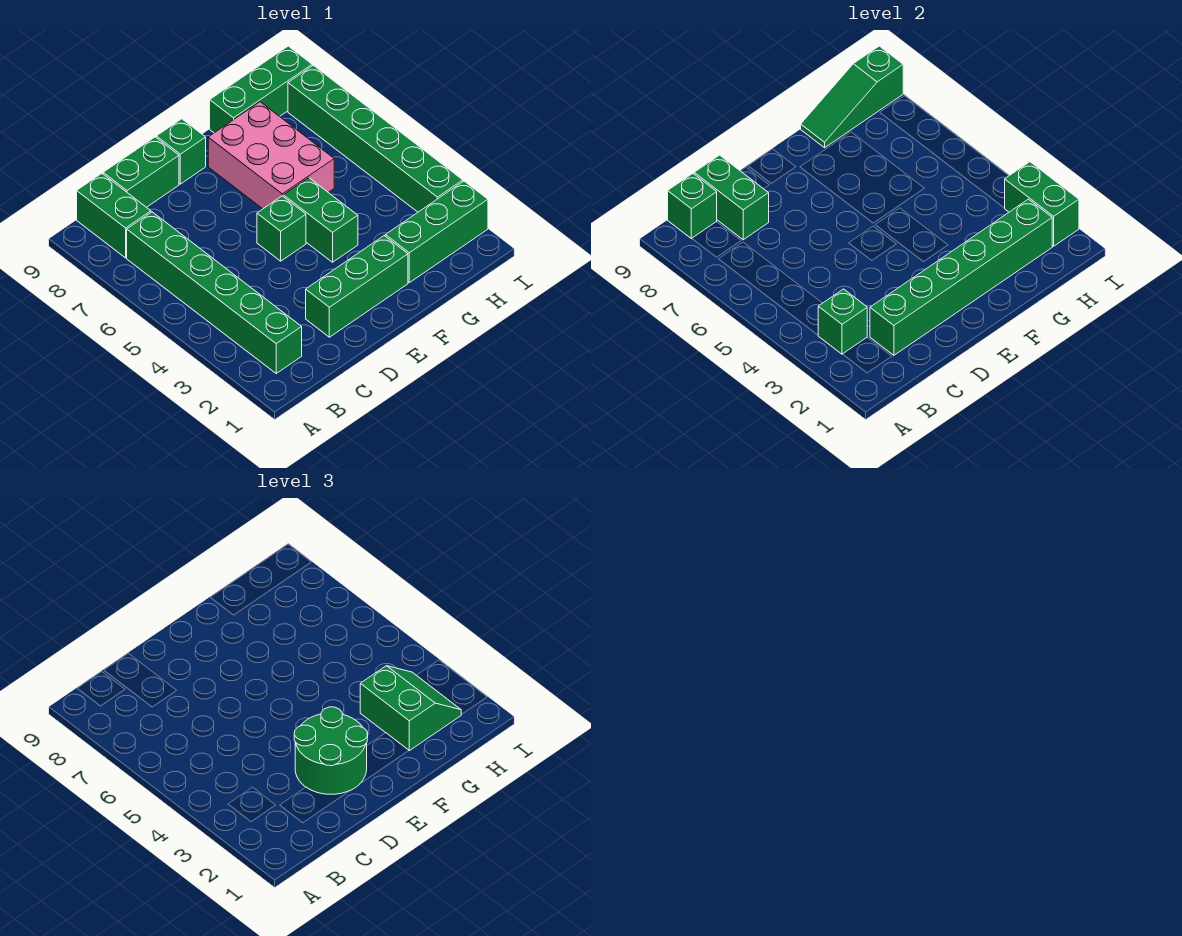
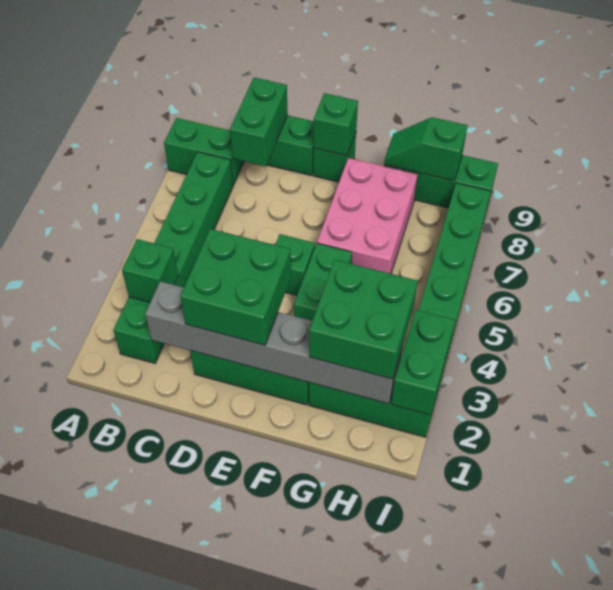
green brick B8:B9 level 1 -> green brick A8:B8 level 1
green brick B9 level 2 -> green brick E9 level 2
green brick C2:H2 level 2 -> grey brick C2:H2 level 2
green round brick D2:E3 level 3 -> green brick D2:E3 level 3
green slope G2:H3 level 3 top G -> green brick G2:H3 level 3
green slope G9:I9 level 2 top I -> green slope G9:H9 level 2 top H

